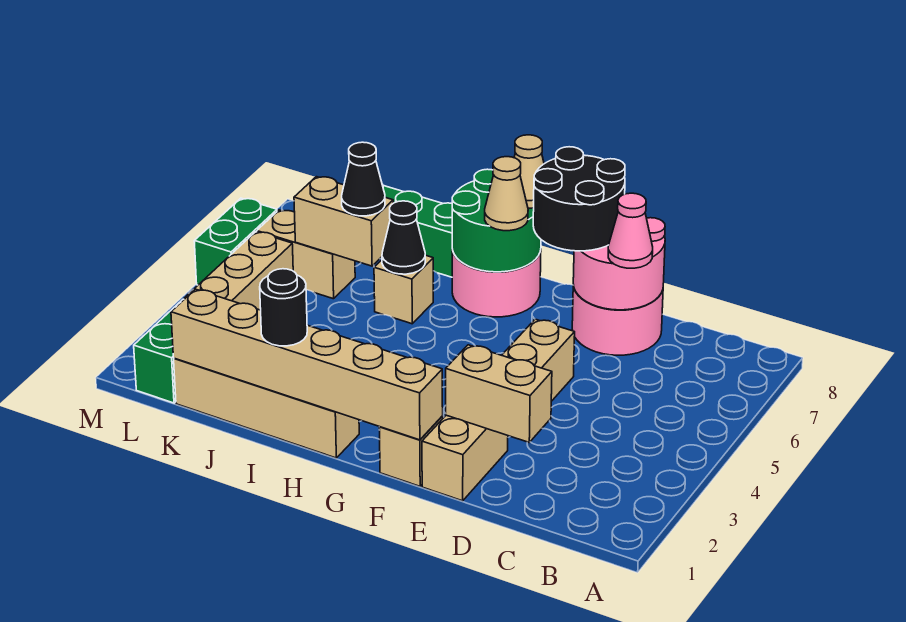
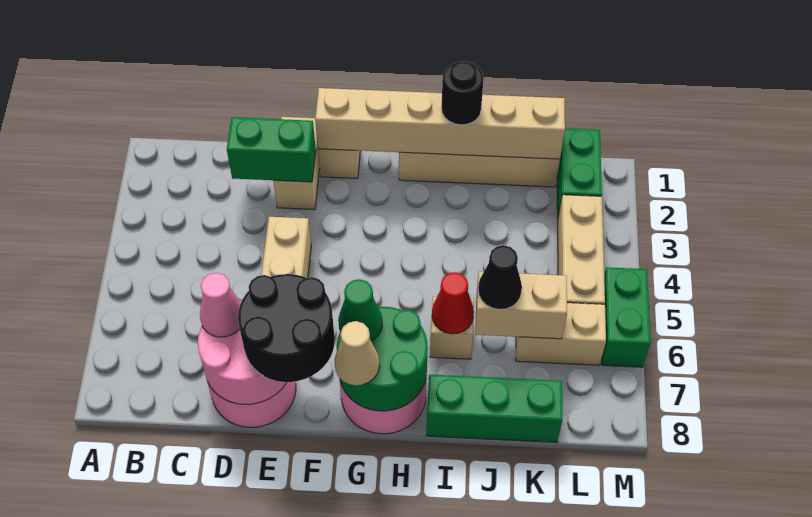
tan brick D2:E2 level 2 -> green brick D2:E2 level 2
tan cone G7 level 3 -> green cone G7 level 3
black cone I6 level 2 -> red cone I6 level 2

